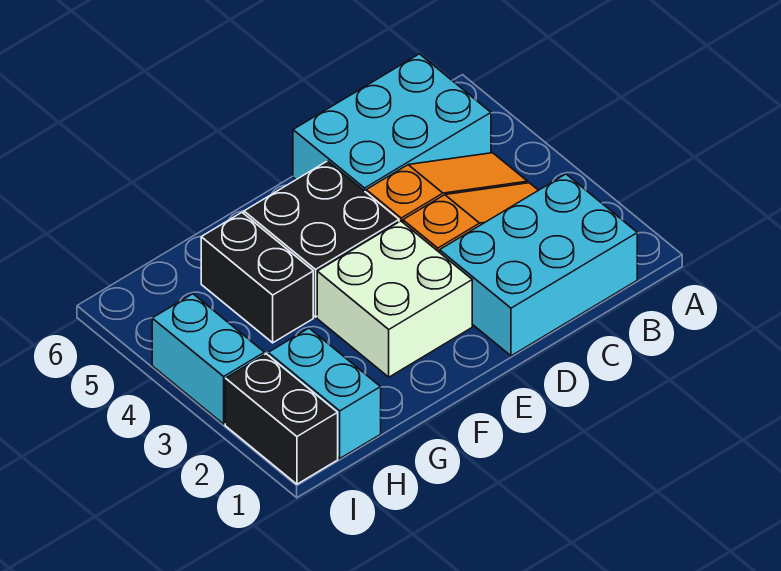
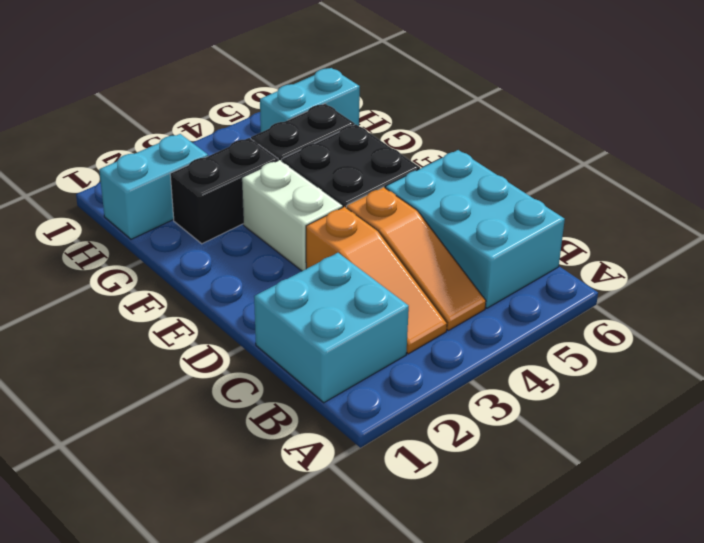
cyan brick B1:D2 level 1 -> cyan brick B1:C2 level 1
white brick E2:F3 level 1 -> white brick E3:F3 level 1
black brick I1:I2 level 1 -> black brick G2:G3 level 1
cyan brick I3:I4 level 1 -> cyan brick H5:H6 level 1

